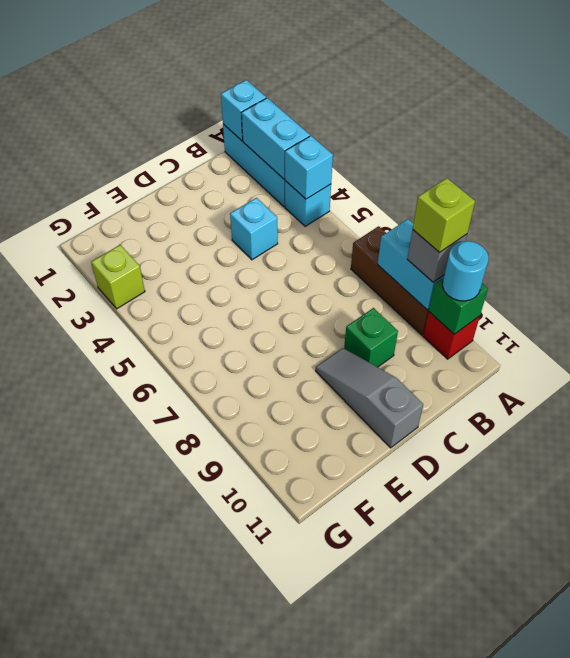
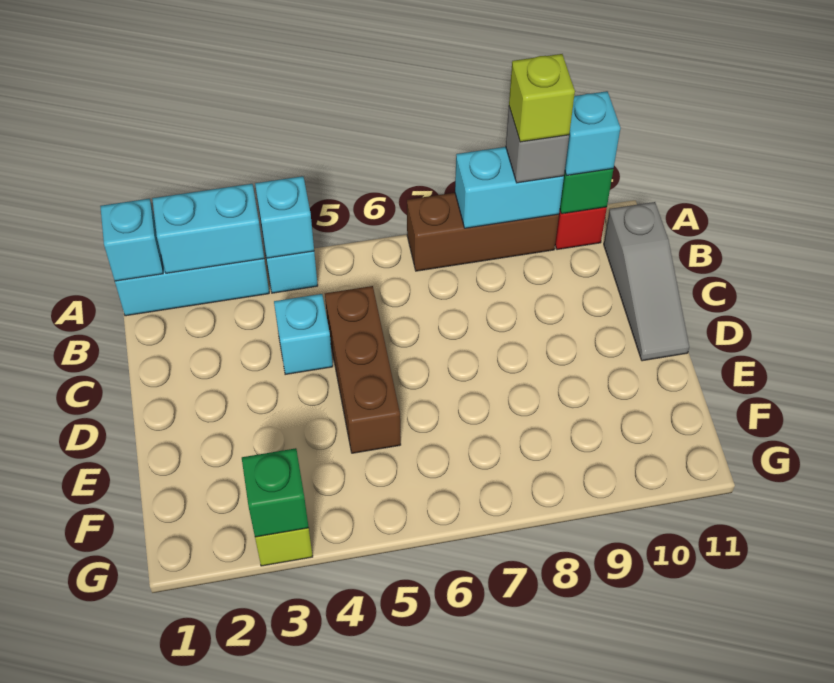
cyan round brick A10 level 3 -> cyan brick A10 level 3
none -> brown brick C5:E5 level 1
green brick C9 level 1 -> green brick G3 level 2
grey slope D9:D11 level 1 top 11 -> grey slope B11:D11 level 1 top B

